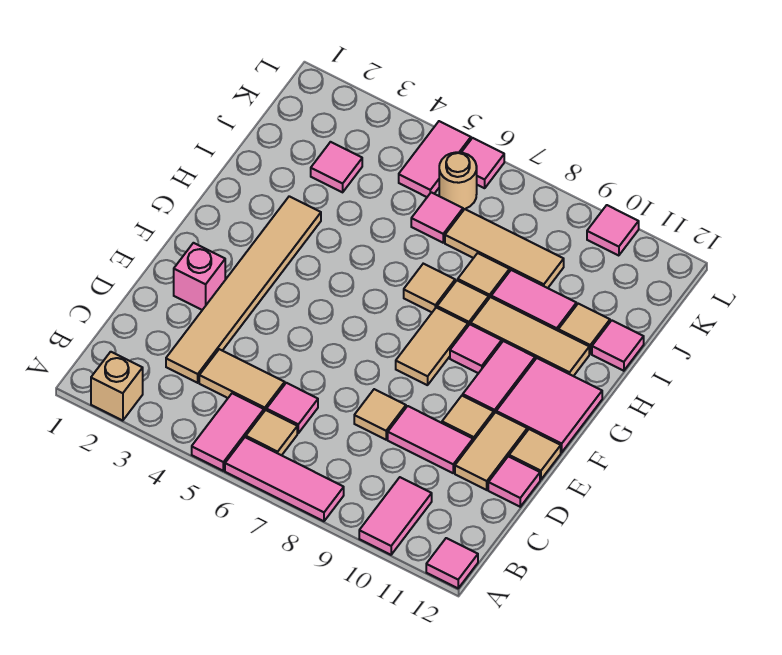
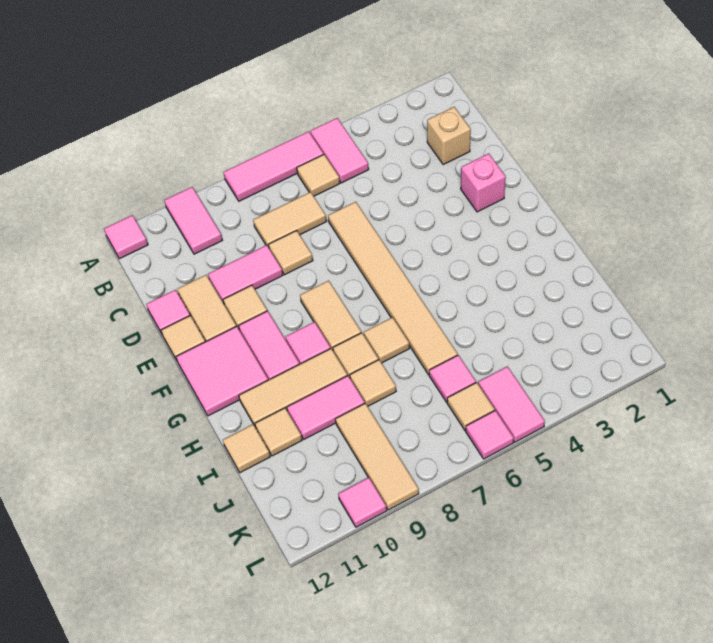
tan brick A2 level 1 -> tan brick C2 level 1
tan tile C3:H3 level 1 -> tan tile D6:I6 level 1
tan tile C4:C5 level 1 -> tan tile C7:C8 level 1
pink tile C6 level 1 -> none
pink tile I12 level 1 -> tan tile I12 level 1
pink tile J3 level 1 -> none
tan tile J7:J9 level 1 -> tan tile J9:L9 level 1
tan round brick K6 level 1 -> tan tile K6 level 1

